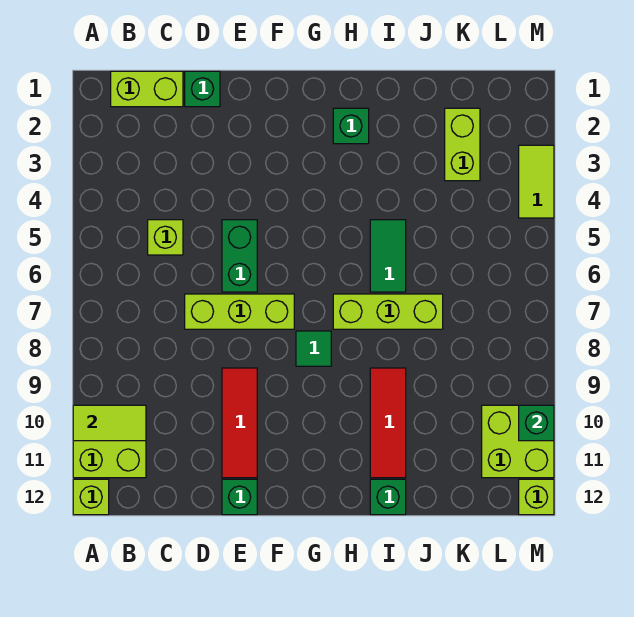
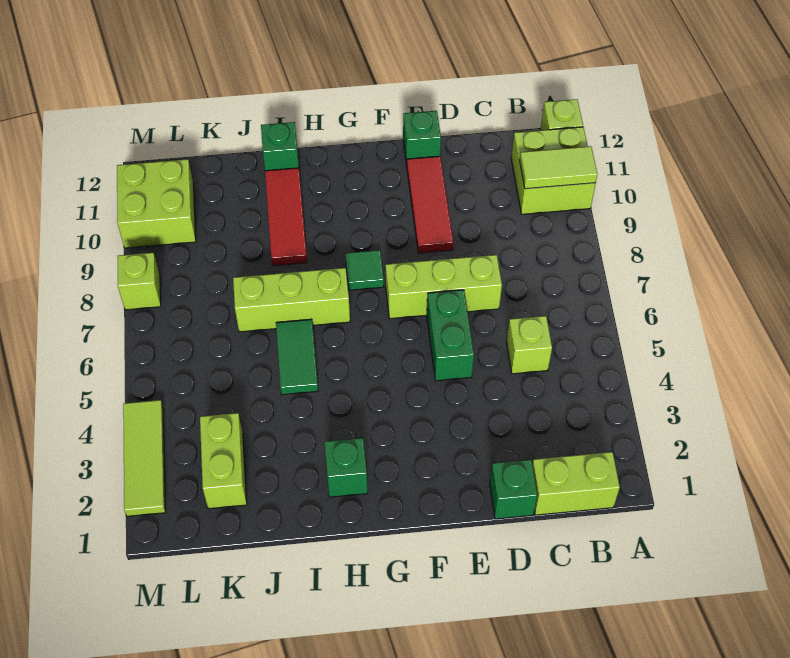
lime tile M3:M4 level 1 -> lime tile M2:M4 level 1
green brick M10 level 2 -> none
lime brick M12 level 1 -> lime brick M8 level 1

